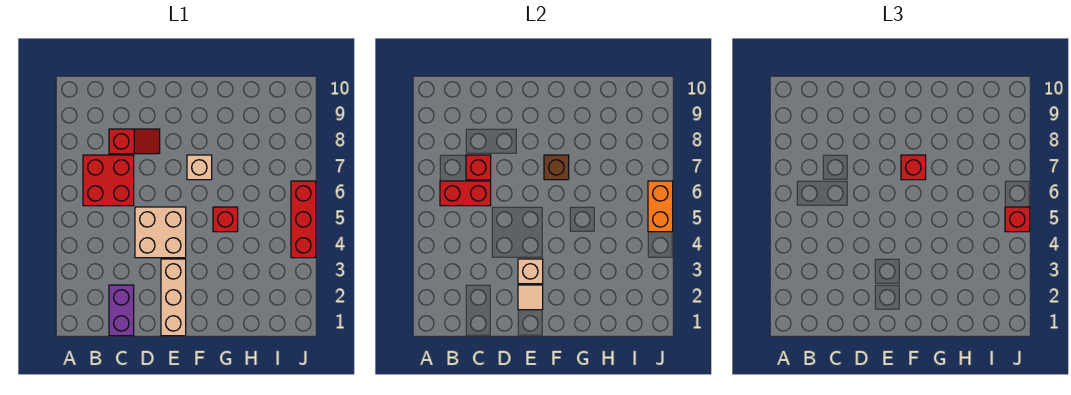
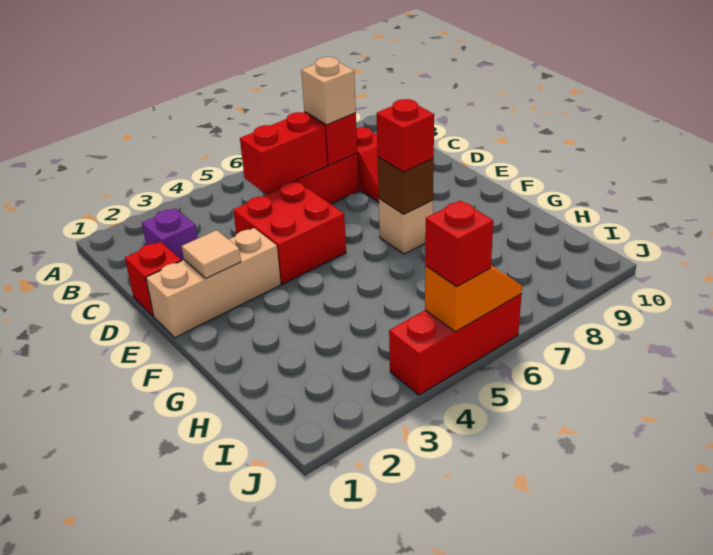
red brick B6:C6 level 2 -> red brick C5:C6 level 2
purple brick C1:C2 level 1 -> purple brick C2 level 1
tan brick D4:E5 level 1 -> red brick D4:E5 level 1
tan brick E3 level 2 -> tan brick C7 level 3
red brick G5 level 1 -> red brick D1 level 1
orange brick J5:J6 level 2 -> orange slope J5:J6 level 2 top 5

